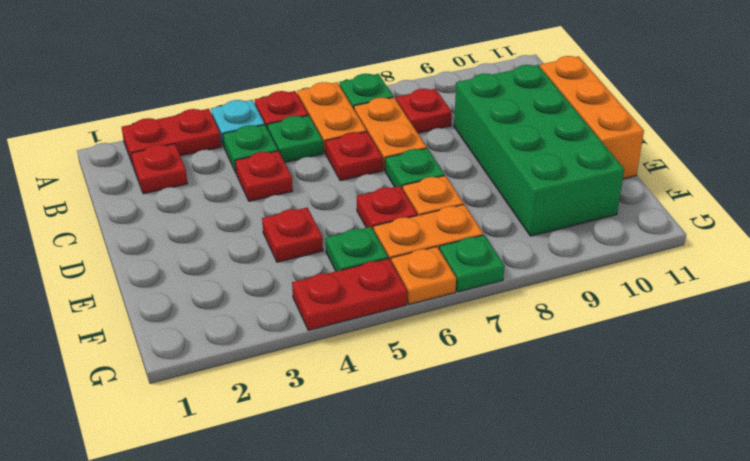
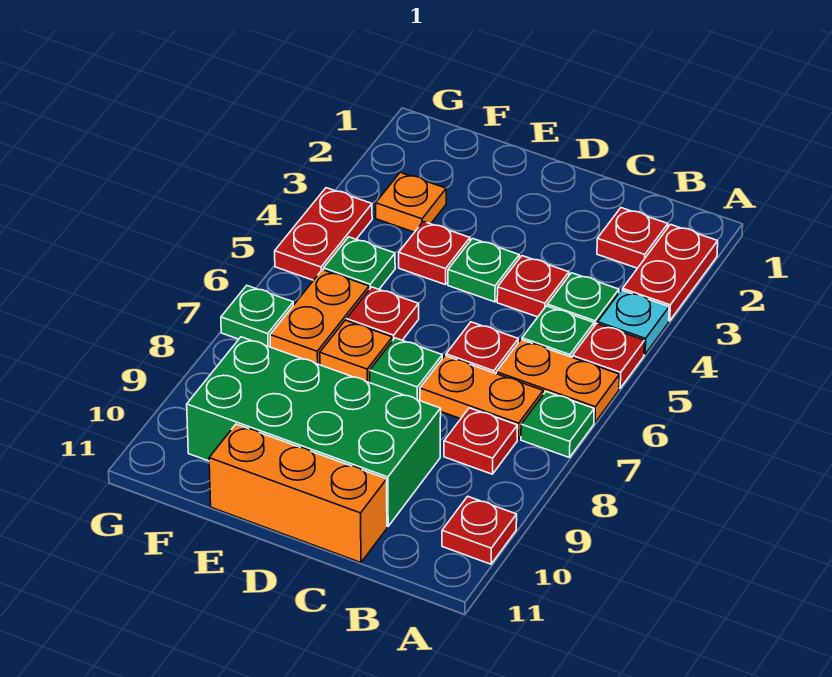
none -> red plate A10 level 1
none -> green plate D4 level 1
orange plate G6 level 1 -> orange plate F3 level 1

